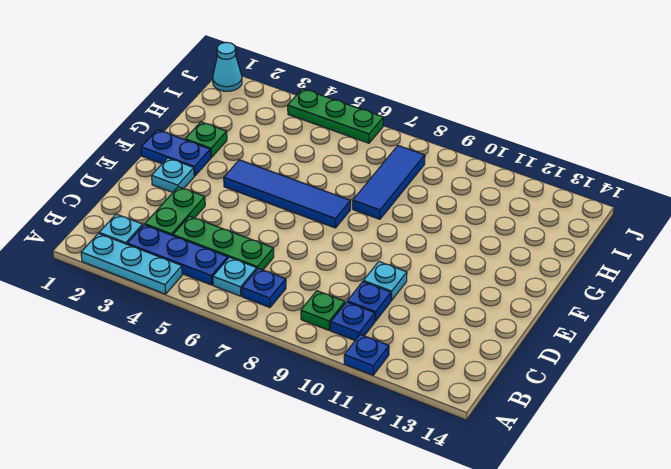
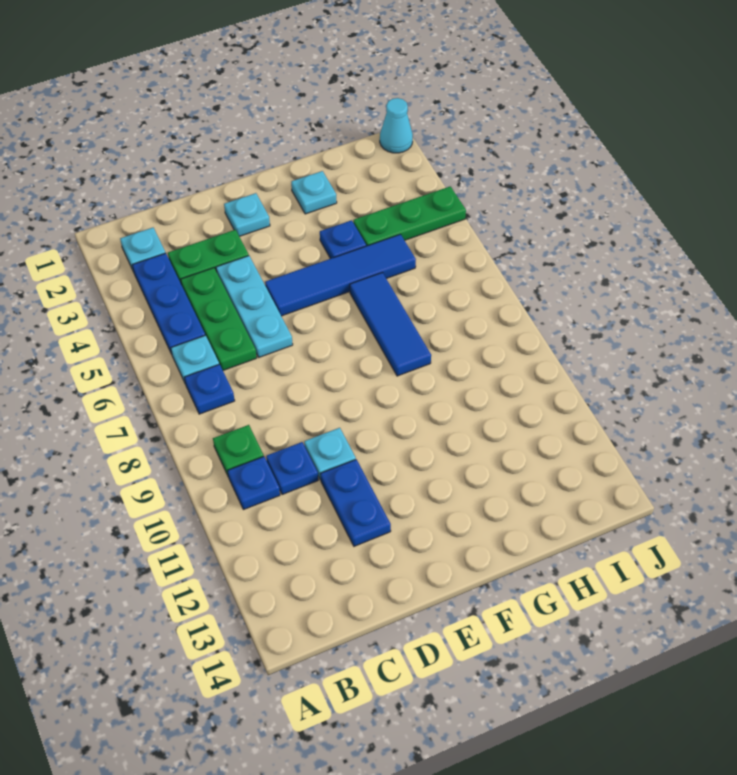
cyan plate A2:A4 level 1 -> cyan plate D4:D6 level 1
blue plate A11 level 1 -> blue plate G4 level 1
blue plate F1:F2 level 1 -> blue plate D11:D12 level 1
blue tile F4:F7 level 1 -> blue tile E5:H5 level 1
green plate G2 level 1 -> cyan plate G2 level 1
blue tile G8:I8 level 1 -> blue tile G6:G8 level 1
green plate J4:J6 level 1 -> green plate H4:J4 level 1

